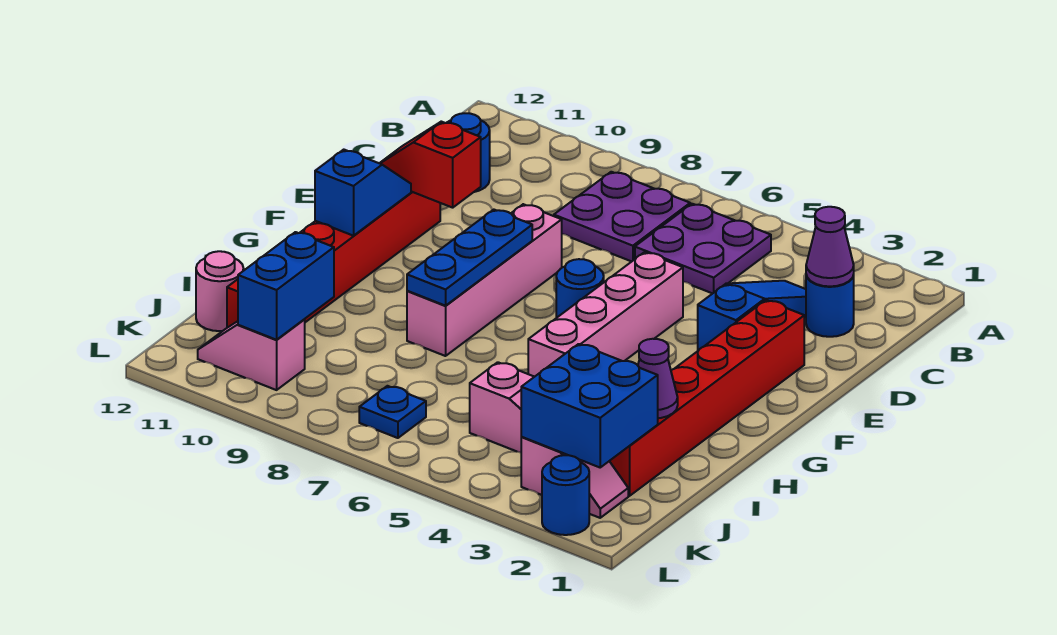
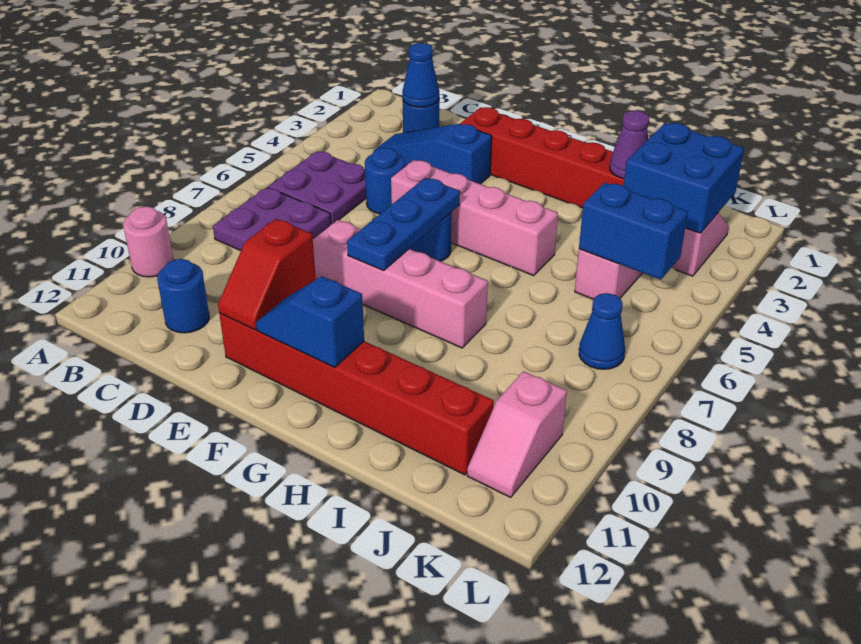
purple cone C2 level 2 -> blue cone C2 level 2
blue plate F8:H8 level 2 -> blue plate F6:F8 level 2
blue brick J10:K10 level 2 -> blue brick J5:K5 level 2
pink round brick J12 level 1 -> pink round brick A10 level 1
blue plate K7 level 1 -> blue cone K7 level 1
blue round brick L2 level 1 -> blue round brick D5 level 1

